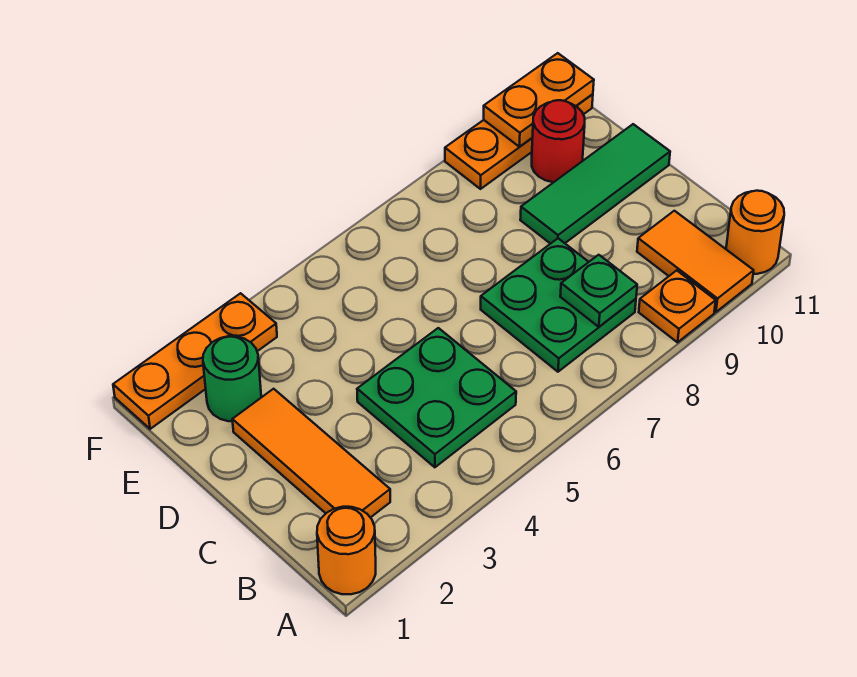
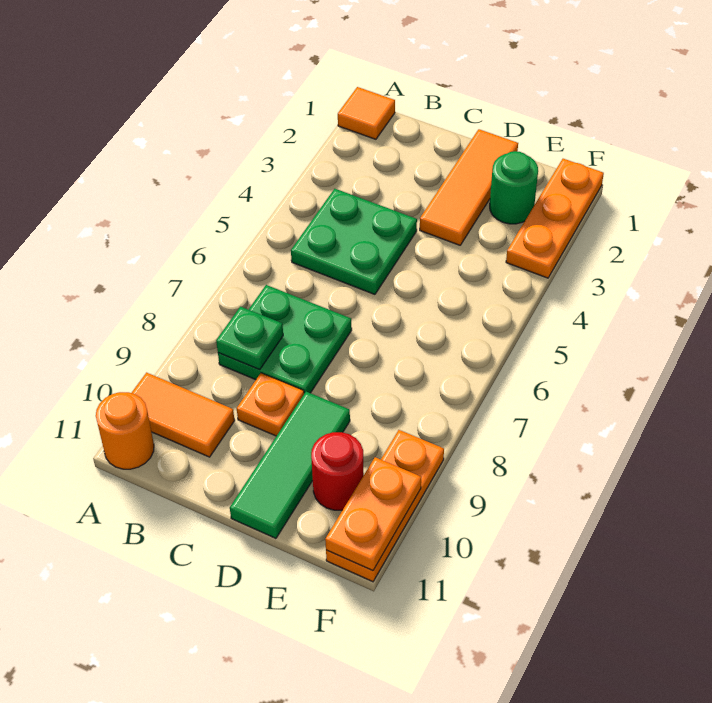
orange round brick A1 level 1 -> orange tile A1 level 1
orange plate A9 level 1 -> orange plate C9 level 1
orange tile B2:D2 level 1 -> orange tile D1:D3 level 1

